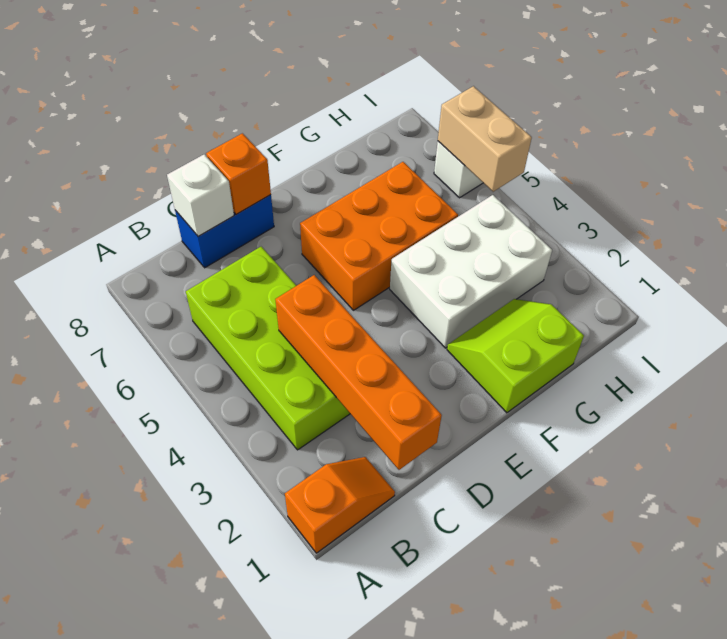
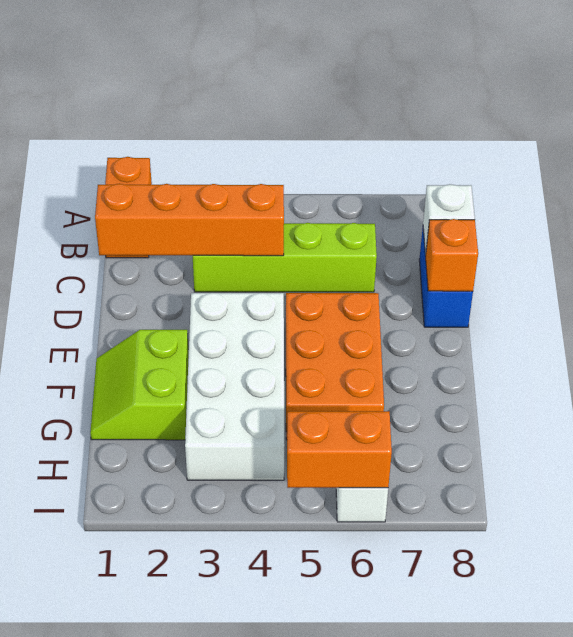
lime brick B3:C6 level 1 -> lime brick C3:C6 level 1
lime slope F1:G2 level 1 top 1 -> lime slope F1:G2 level 1 top 2
white brick F3:H4 level 1 -> white brick E3:H4 level 1
tan brick I5:I6 level 2 -> orange brick I5:I6 level 2

